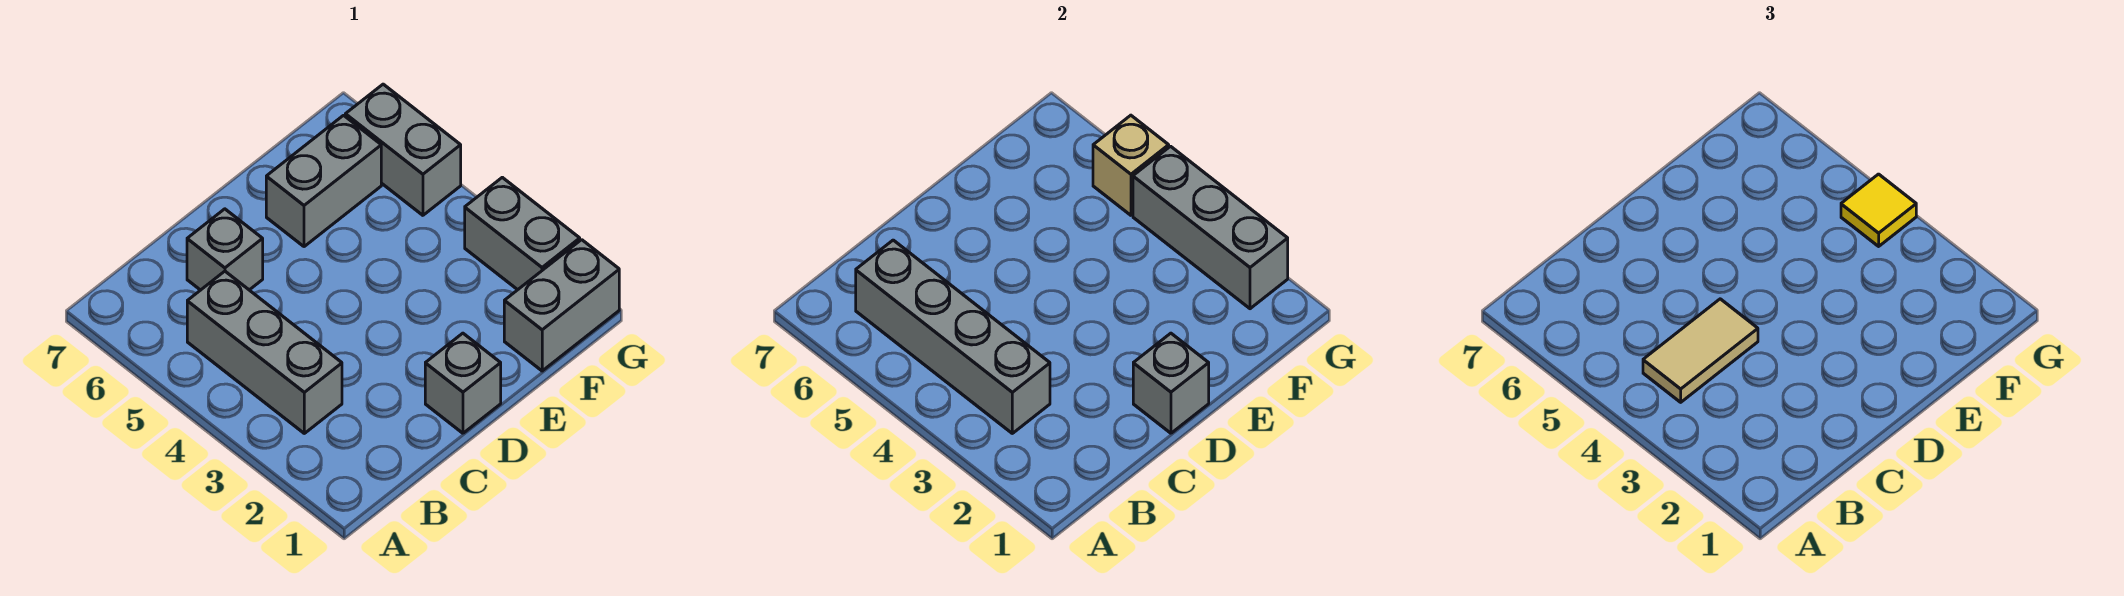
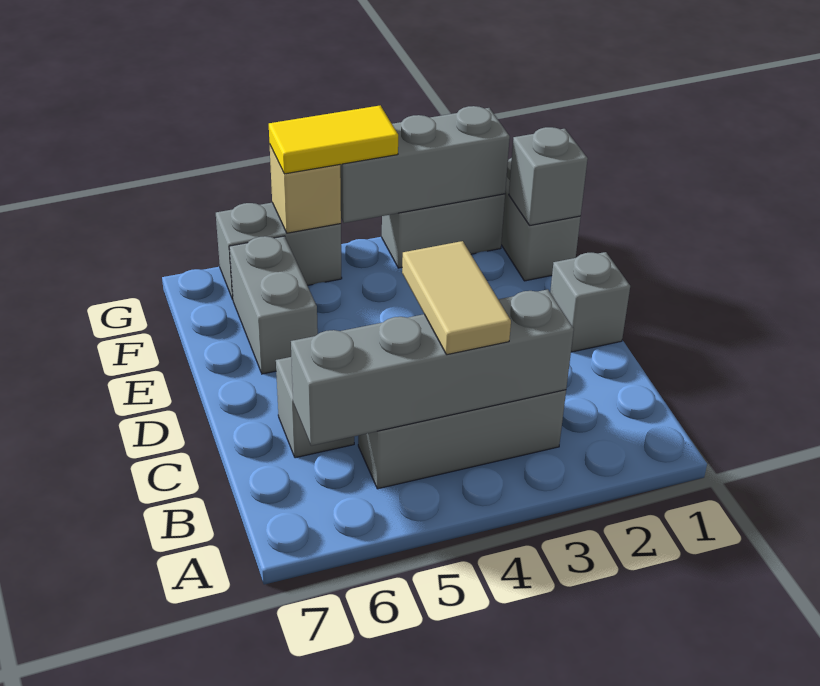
grey brick D1 level 2 -> grey brick F1 level 2
yellow tile G4 level 3 -> yellow tile G4:G5 level 3

